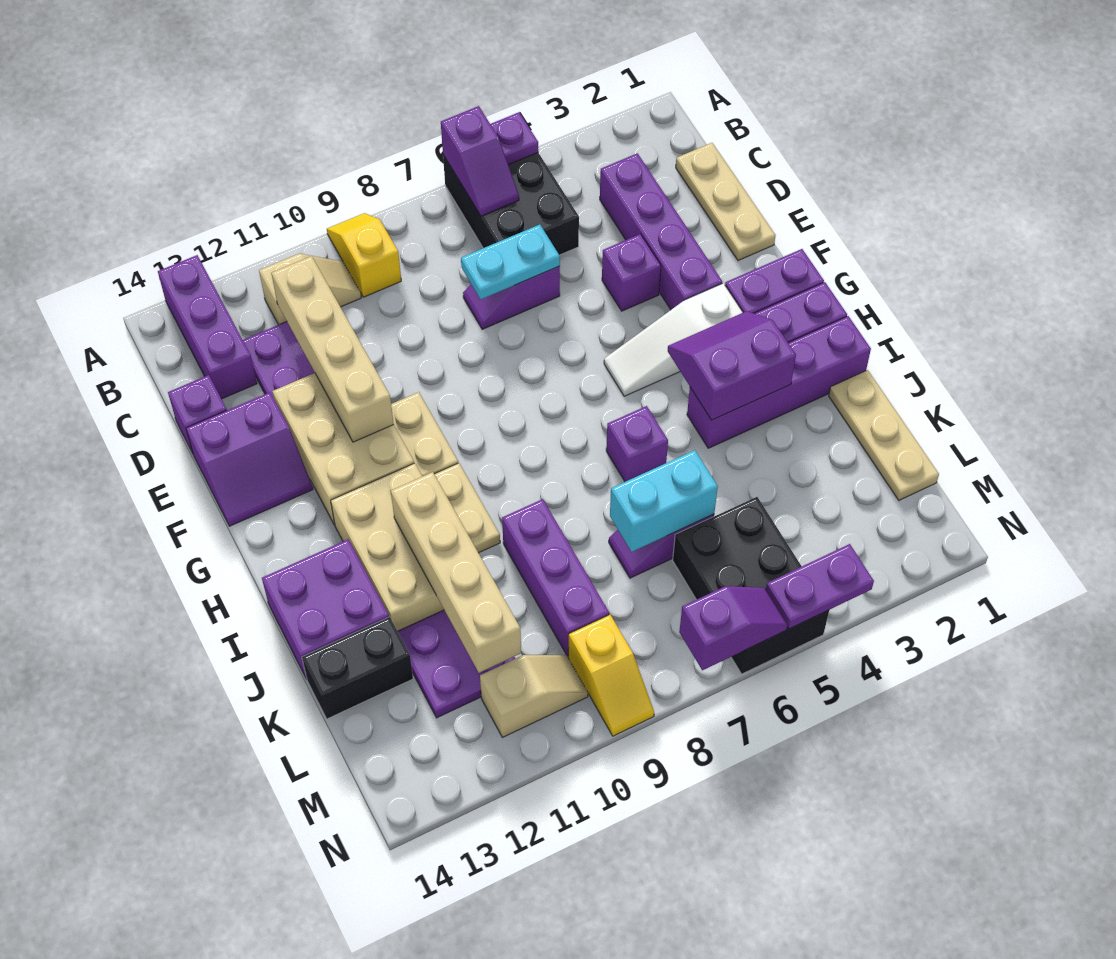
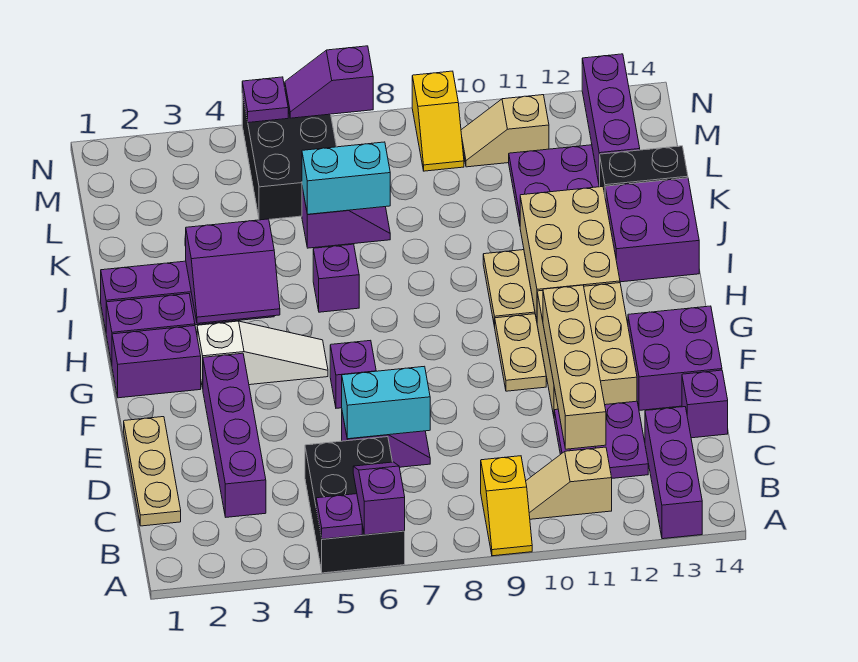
cyan plate D6:D7 level 2 -> cyan brick D6:D7 level 2
purple brick E4 level 1 -> purple brick F6 level 1
purple slope E13:F14 level 1 top E -> purple brick E13:F14 level 1
tan brick I11:L11 level 2 -> none
tan plate J1:L1 level 1 -> none
purple brick J9:L9 level 1 -> purple brick L13:N13 level 1
yellow slope M9:N9 level 1 top M -> yellow slope M9:N9 level 1 top N
purple plate N4:N5 level 2 -> purple plate N5 level 2

